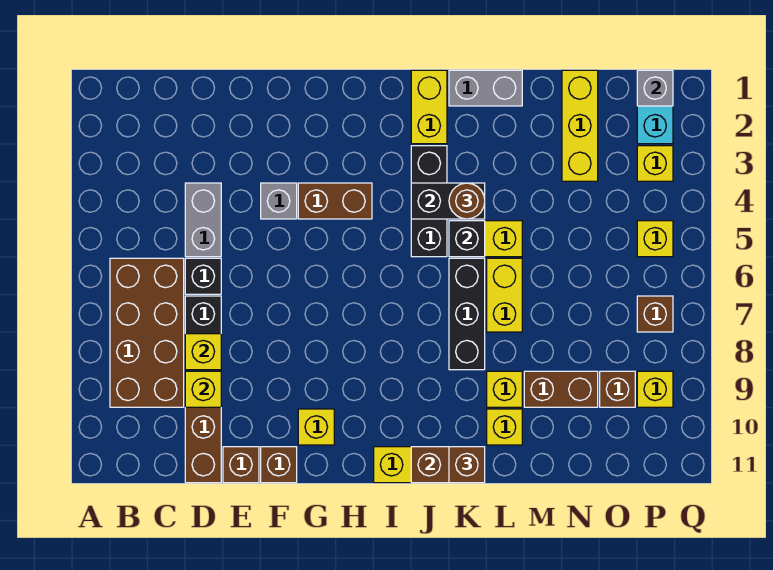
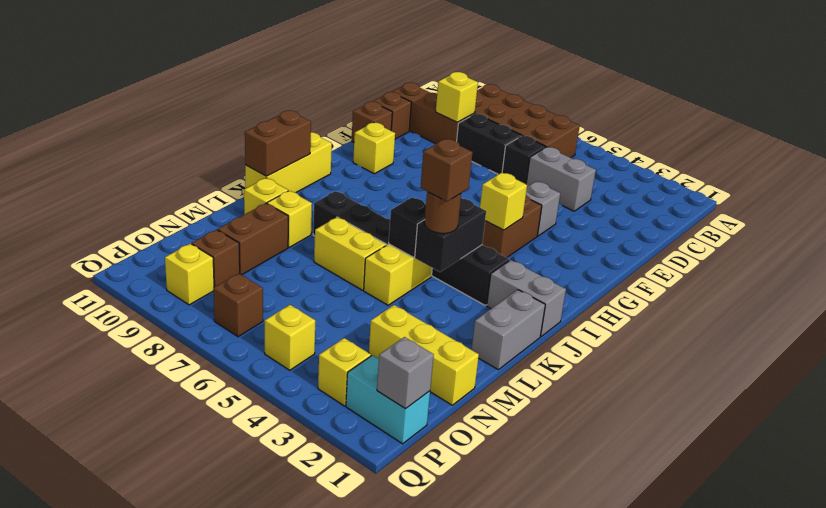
yellow brick D8 level 2 -> yellow brick H4 level 2
yellow brick J1:J2 level 1 -> grey brick J1:J2 level 1
brown brick K11 level 3 -> brown brick K4 level 4

